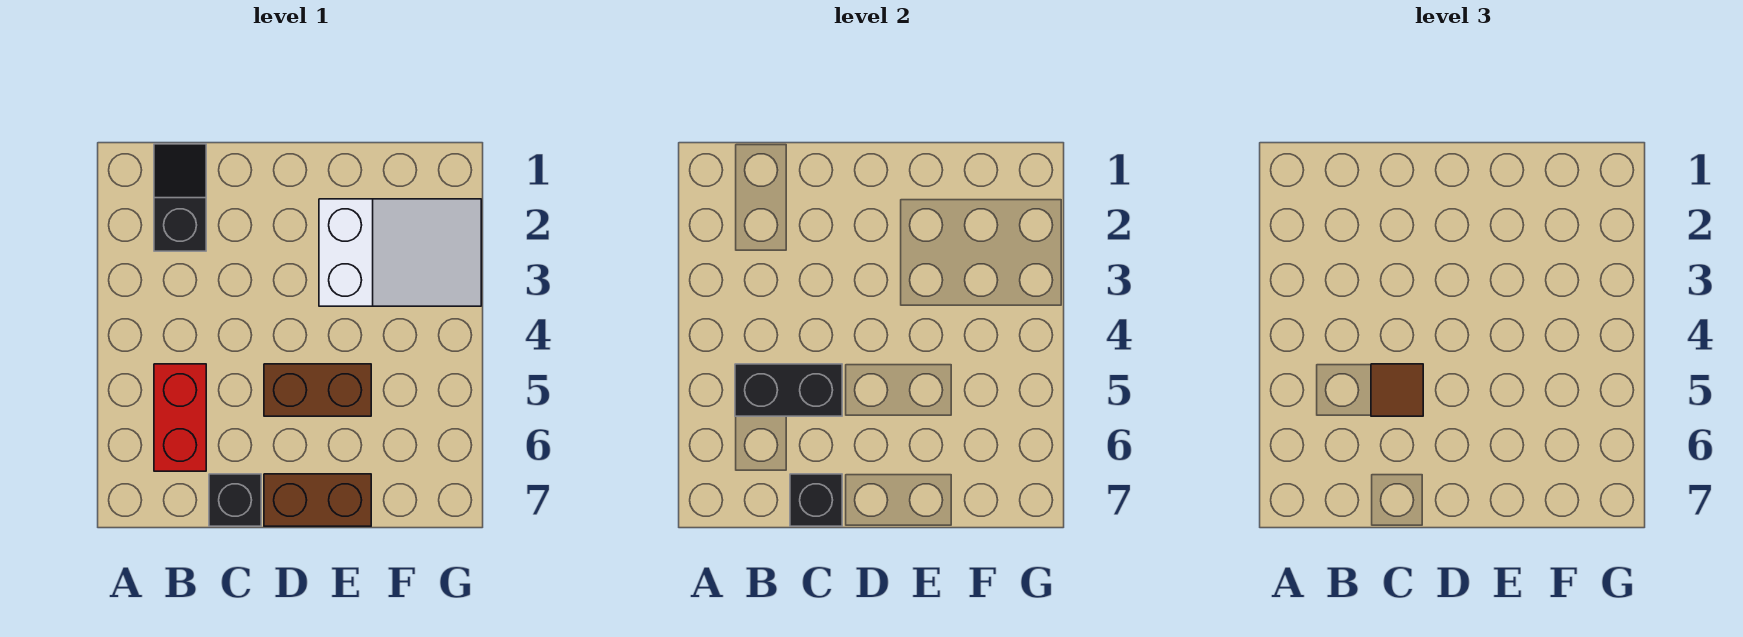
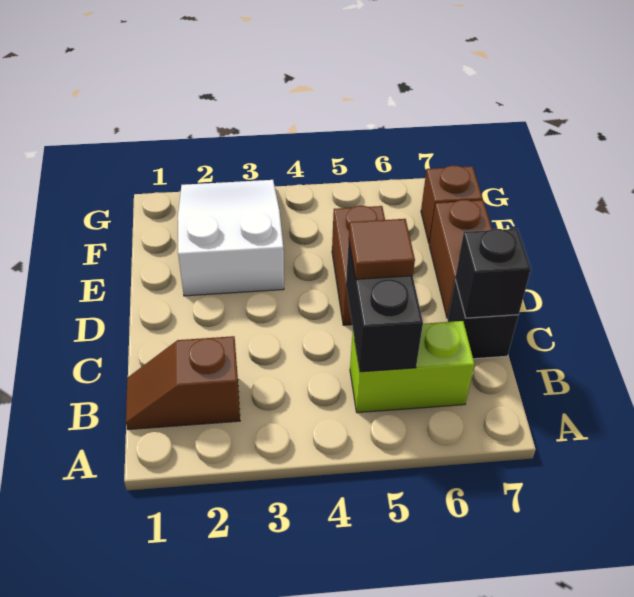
black slope B1:B2 level 1 top 2 -> brown slope B1:B2 level 1 top 2
red brick B5:B6 level 1 -> lime brick B5:B6 level 1
none -> brown brick F7 level 1

